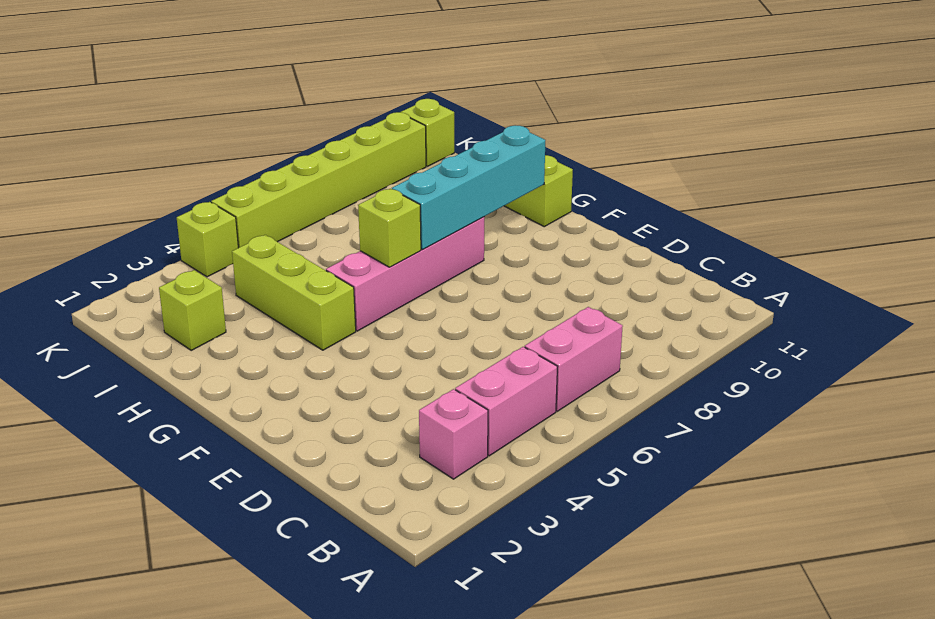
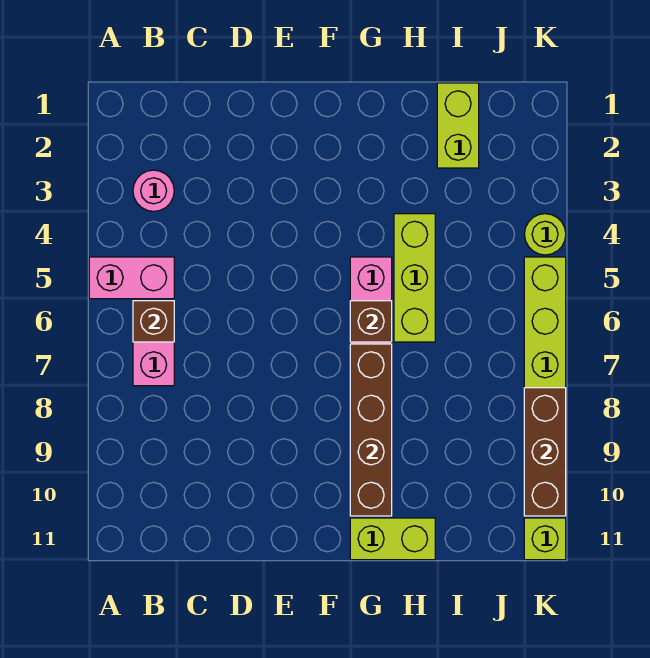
pink brick B3 level 1 -> pink round brick B3 level 1
pink brick B4:B5 level 1 -> pink brick A5:B5 level 1
none -> brown brick B6 level 2
lime brick G4:I4 level 1 -> lime brick H4:H6 level 1
lime brick G6 level 2 -> brown brick G6 level 2
cyan brick G7:G10 level 2 -> brown brick G7:G10 level 2
lime brick I2 level 1 -> lime brick I1:I2 level 1
lime brick K4 level 1 -> lime round brick K4 level 1
none -> brown brick K8:K10 level 2

